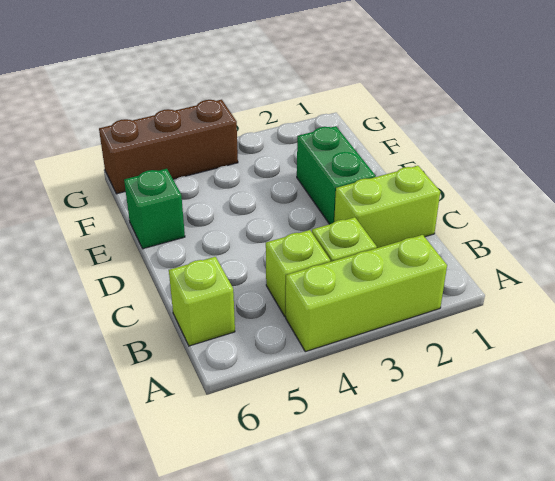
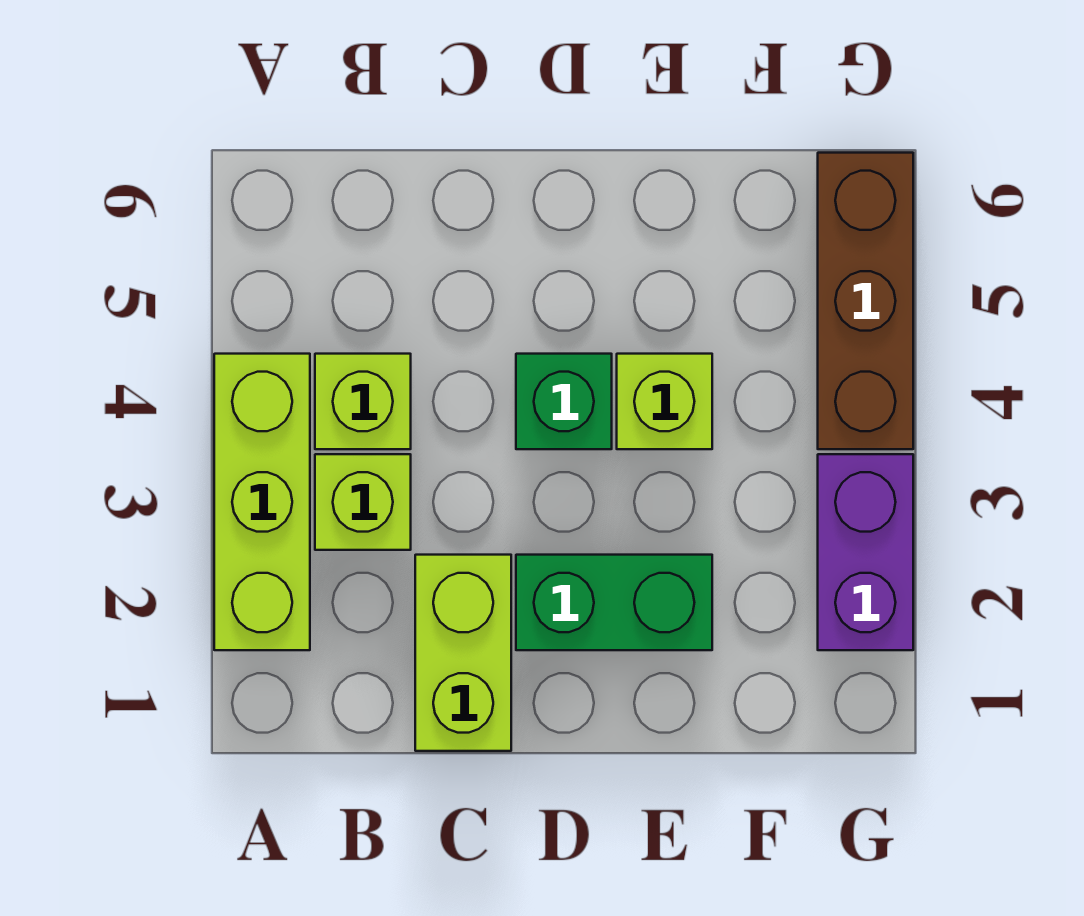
lime brick B6 level 1 -> lime brick E4 level 1
green brick E6 level 1 -> green brick D4 level 1
none -> purple brick G2:G3 level 1

